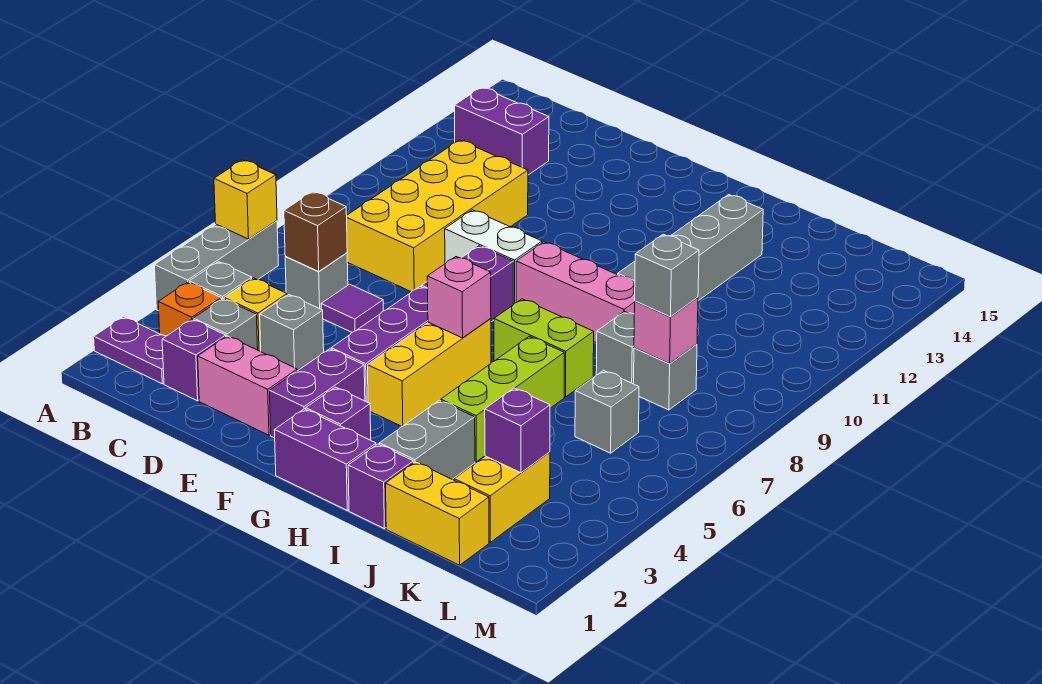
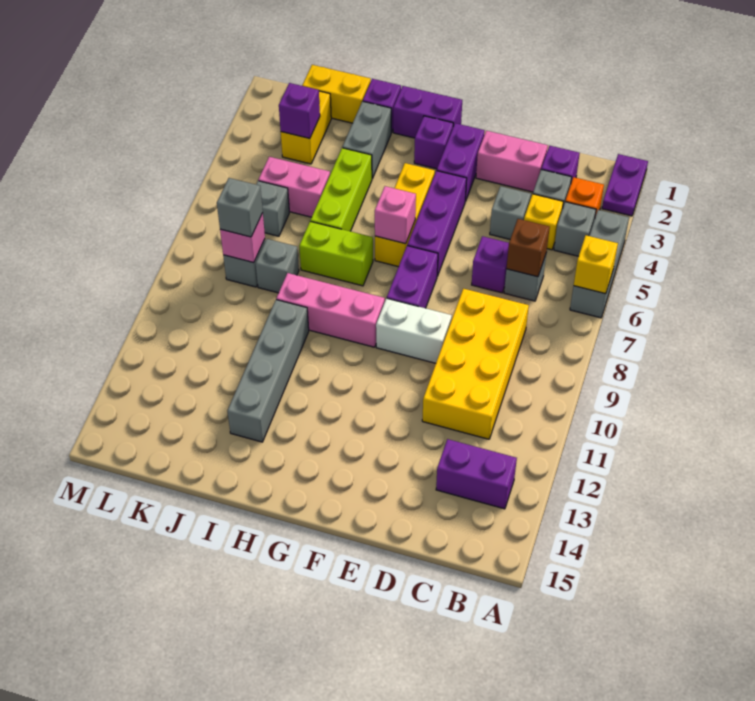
purple plate A2:B2 level 1 -> purple plate A1:A2 level 1
purple tile D6 level 1 -> purple brick D6 level 1
none -> pink brick J5:K5 level 1

